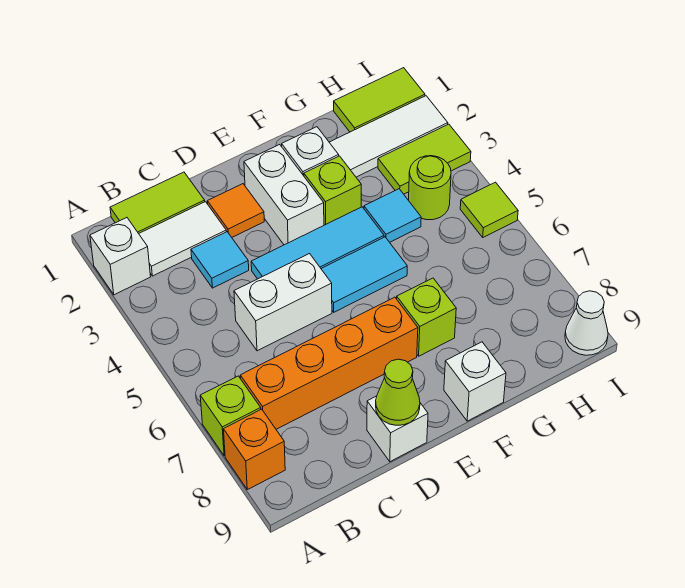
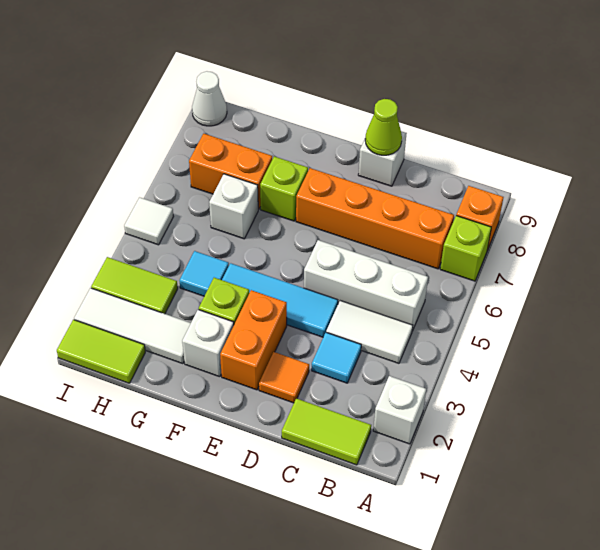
white tile B2:C2 level 1 -> white tile B4:C4 level 1
white brick C5:D5 level 1 -> white brick B5:D5 level 1
white brick E2:E3 level 1 -> orange brick E2:E3 level 1
cyan tile E5:F5 level 1 -> none
white brick F9 level 1 -> white brick G6 level 1
none -> orange brick G7:H7 level 1
lime round brick H4 level 1 -> none
lime tile I5 level 1 -> white tile I5 level 1

